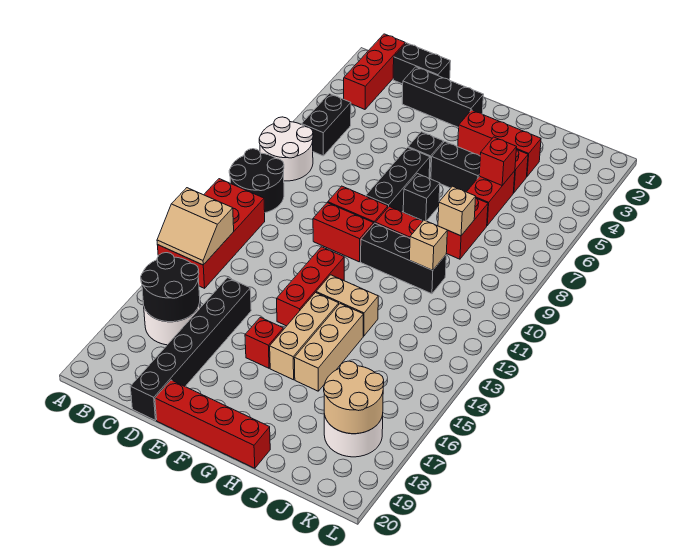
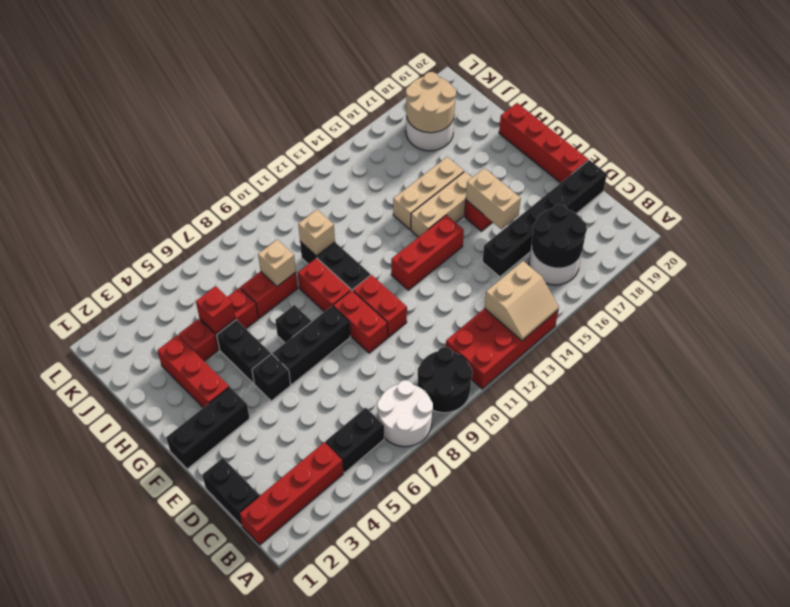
tan slope A13:B14 level 2 top 13 -> tan slope A13:B14 level 2 top B
red brick B1:B3 level 1 -> red brick B1:B4 level 1
black brick D2:F2 level 1 -> black brick F1:F3 level 1
tan brick G13:H13 level 1 -> tan brick E16:F16 level 2

